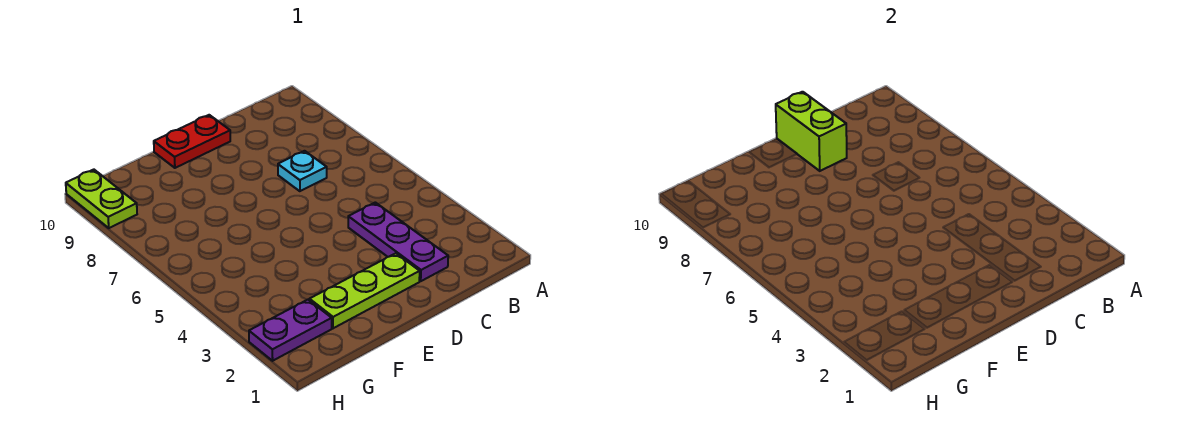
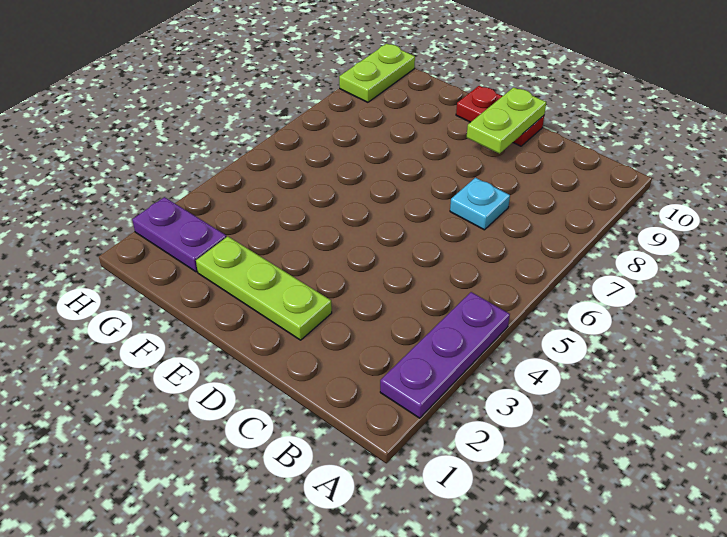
purple plate C2:C4 level 1 -> purple plate A2:A4 level 1
lime brick D9:D10 level 2 -> lime plate D9:D10 level 2

